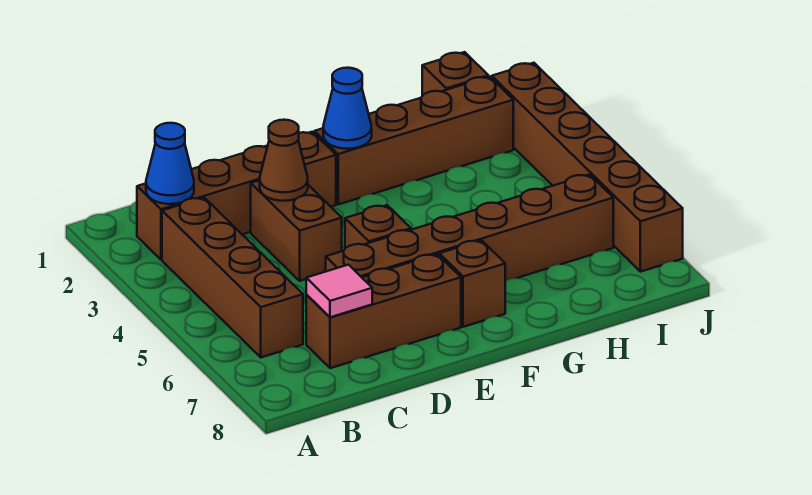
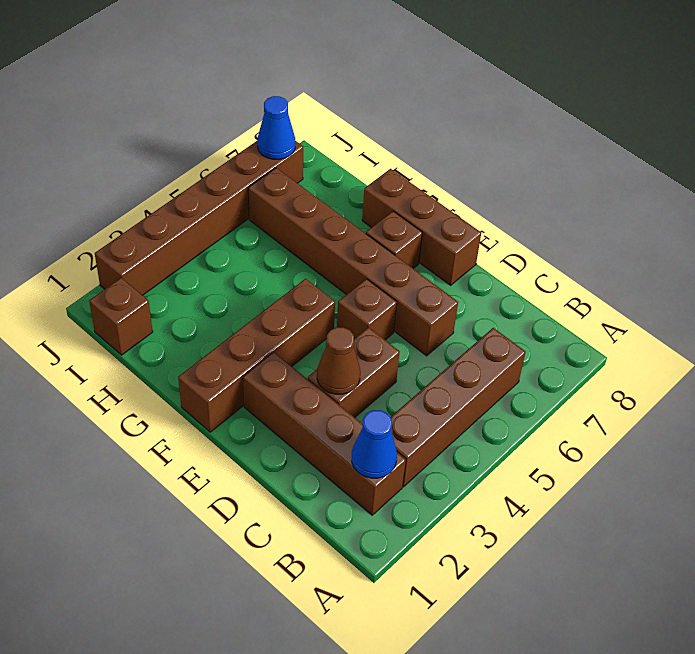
brown brick C7:E7 level 1 -> brown brick E8:G8 level 1
pink tile C7 level 2 -> none
brown brick F2:I2 level 1 -> brown brick F1:F4 level 1
blue cone F2 level 2 -> blue cone J7 level 2

